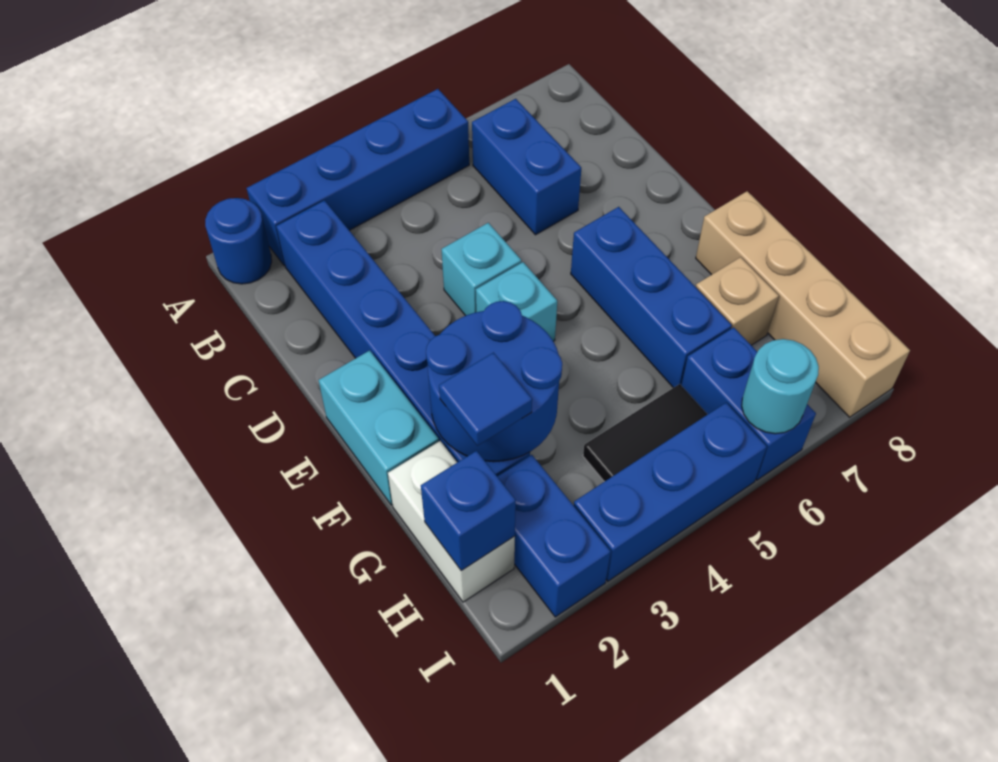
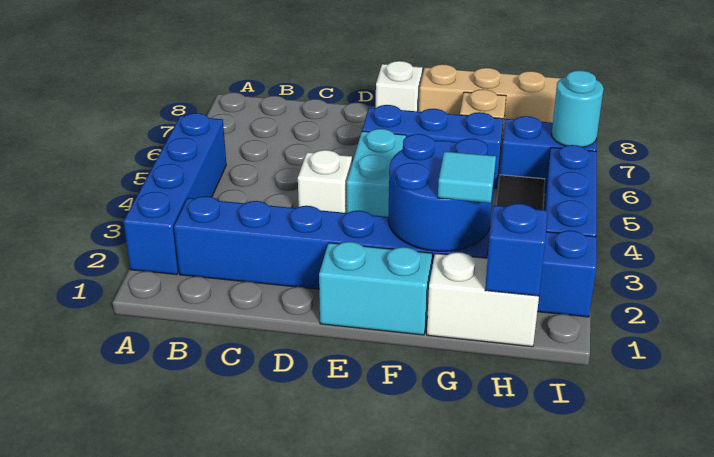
blue round brick A1 level 1 -> none
blue brick B6:C6 level 1 -> none
cyan brick D4 level 1 -> white brick D4 level 1
cyan brick E4 level 1 -> cyan brick E4:E5 level 1
none -> white brick E8 level 1
blue tile G2 level 3 -> cyan tile G2 level 3

